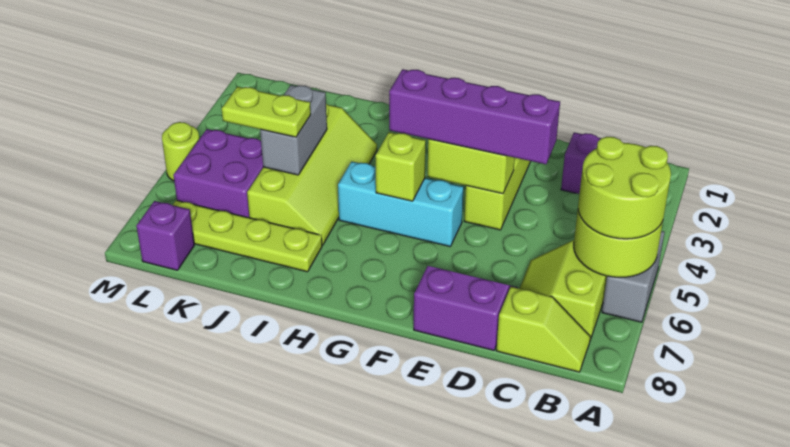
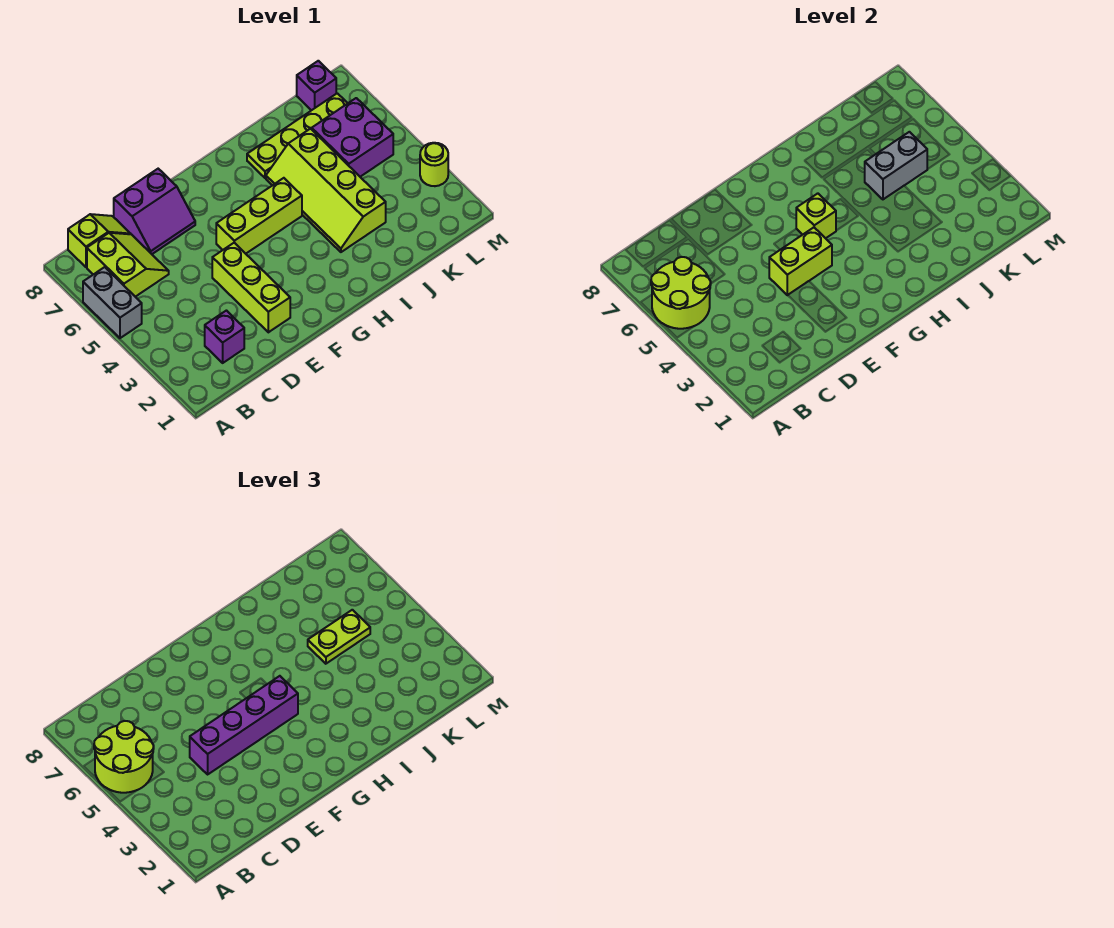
lime slope B8:C8 level 1 top C -> lime slope B8:C8 level 1 top B
cyan brick F5:H5 level 1 -> lime brick F5:H5 level 1
grey brick J4:J5 level 2 -> grey brick J5:K5 level 2
lime round brick M5 level 1 -> lime round brick M3 level 1

